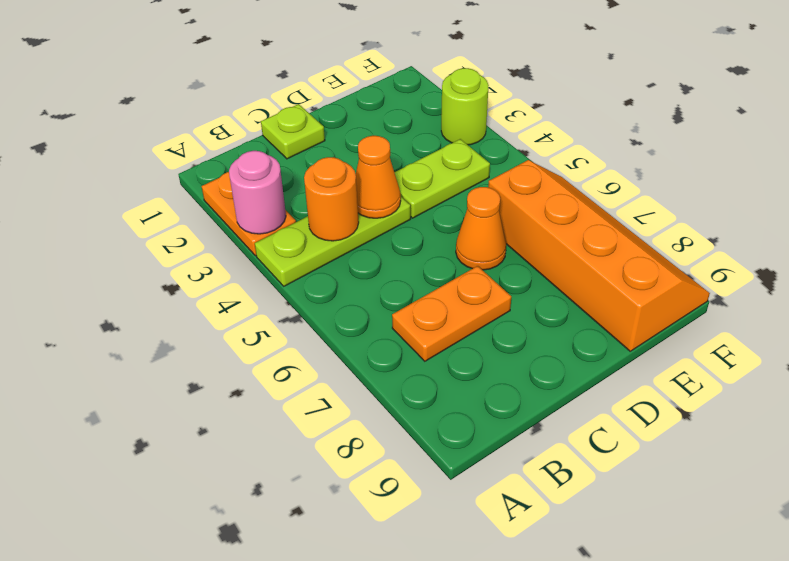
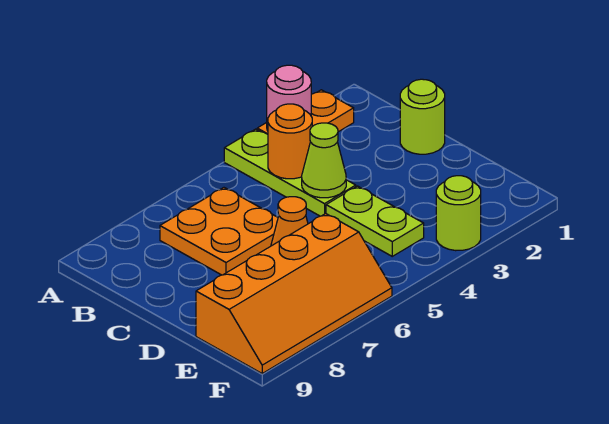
orange plate B7:C7 level 1 -> orange plate B6:C7 level 1
lime plate C1 level 1 -> lime round brick C1 level 1
orange cone C4 level 2 -> lime cone C4 level 2

